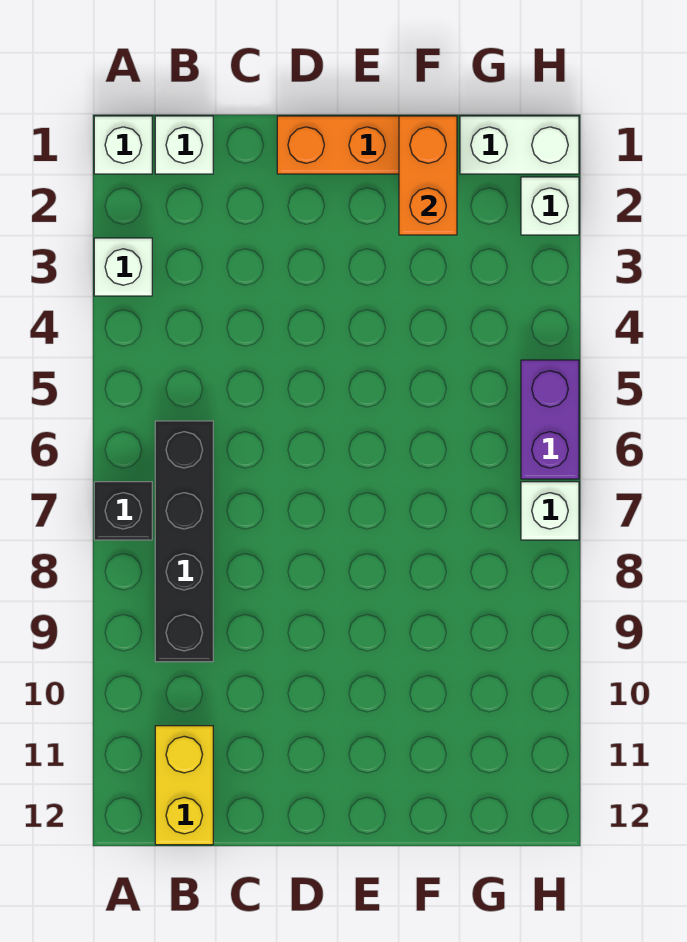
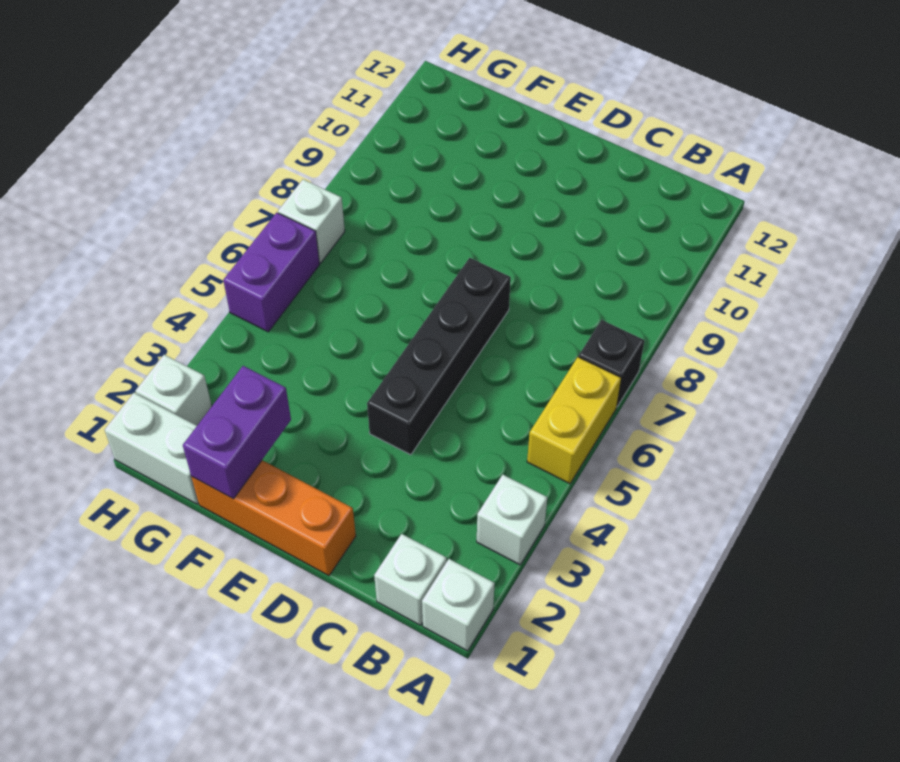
black brick B6:B9 level 1 -> black brick D4:D7 level 1
yellow brick B11:B12 level 1 -> yellow brick A5:A6 level 1
orange brick F1:F2 level 2 -> purple brick F1:F2 level 2

